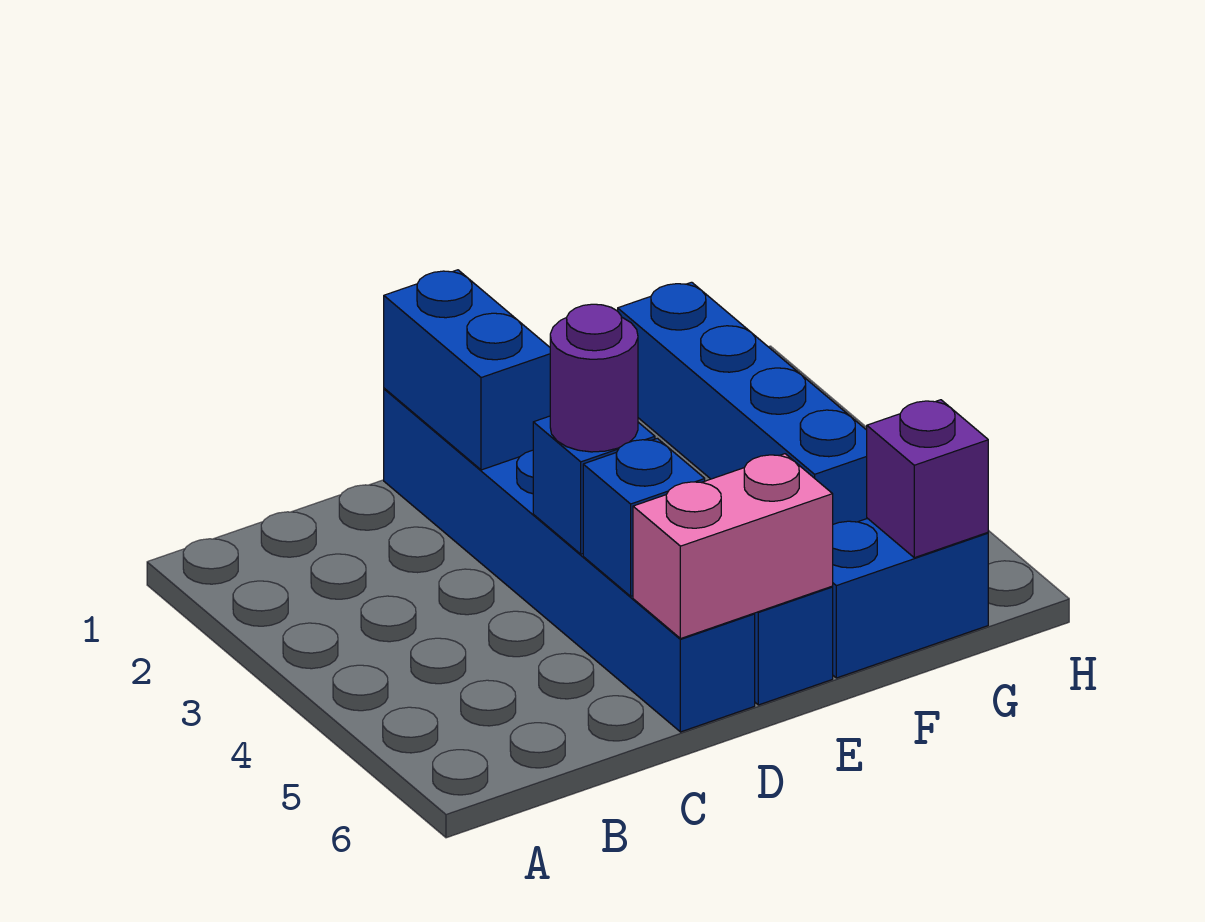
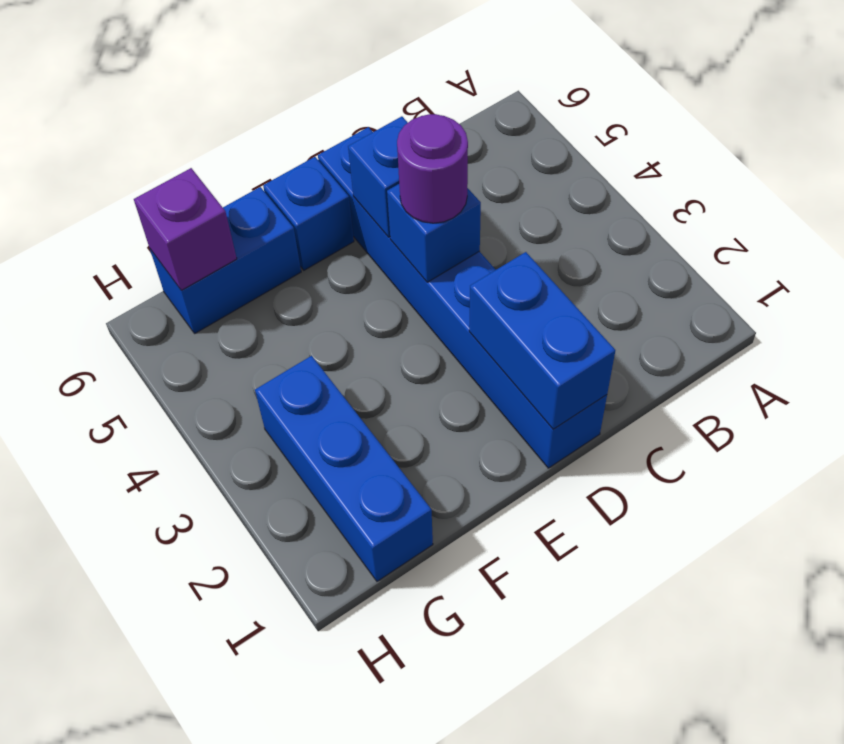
pink brick D6:E6 level 2 -> none
blue brick G1:G4 level 1 -> blue brick G1:G3 level 1

